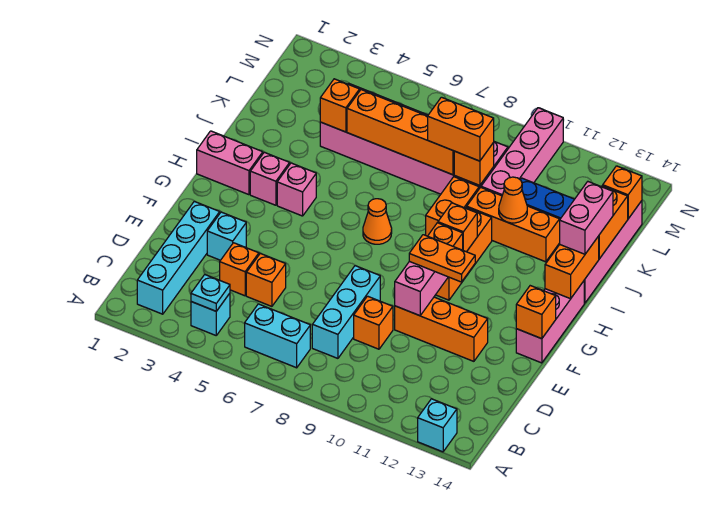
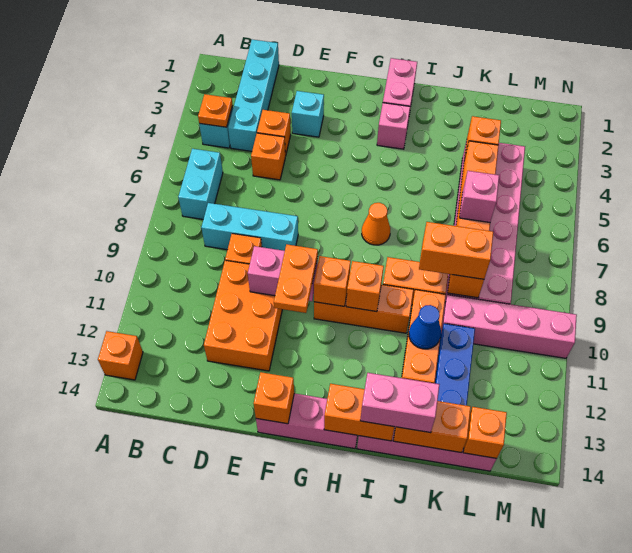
cyan brick A13 level 1 -> orange brick A13 level 1
cyan brick B2:E2 level 1 -> cyan brick C1:C4 level 1
cyan plate B4 level 2 -> orange plate B4 level 2
orange brick E10:E12 level 1 -> orange brick D10:E12 level 1
pink brick H4 level 1 -> pink brick K7 level 3
orange cone J11 level 2 -> blue cone J11 level 2
orange brick K8:K9 level 3 -> orange brick J9:K9 level 3

